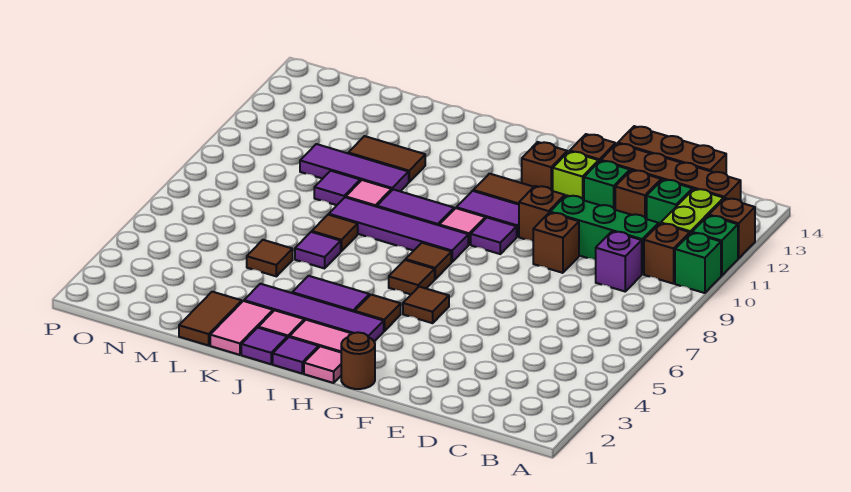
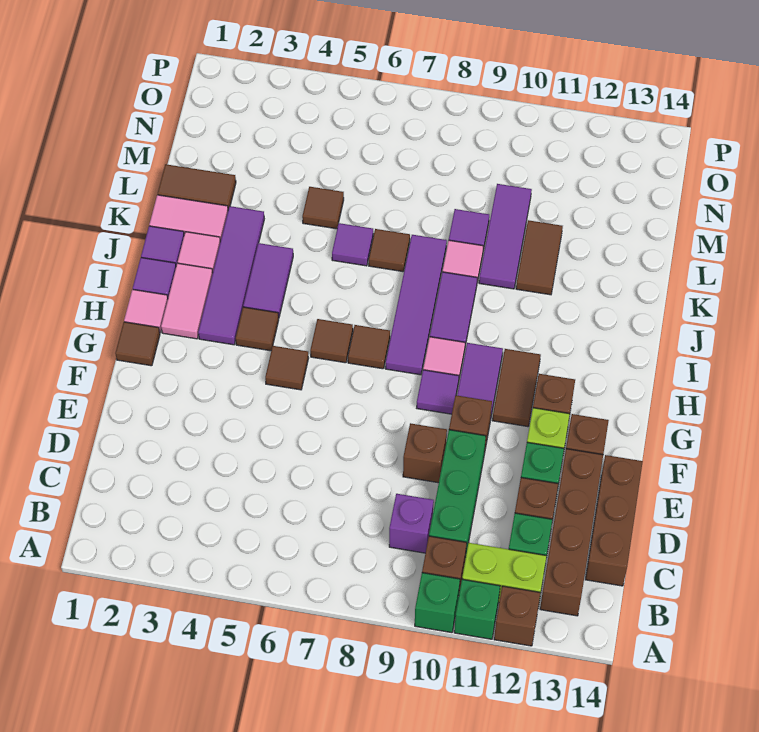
brown round brick G1 level 1 -> brown tile G1 level 1

